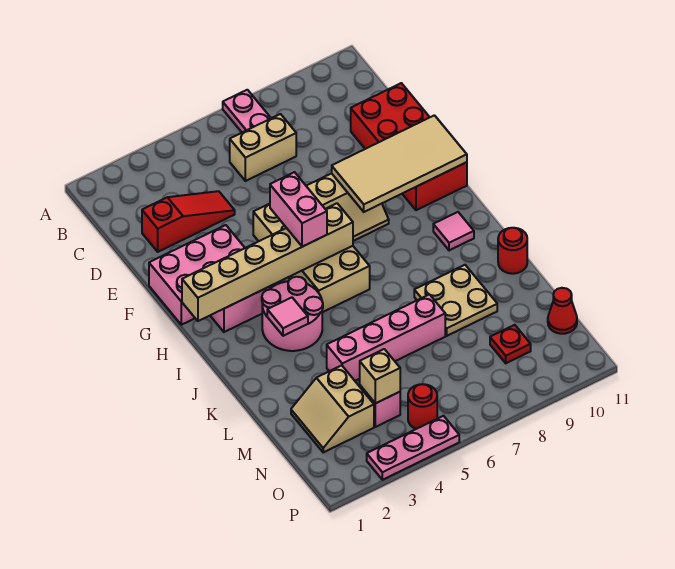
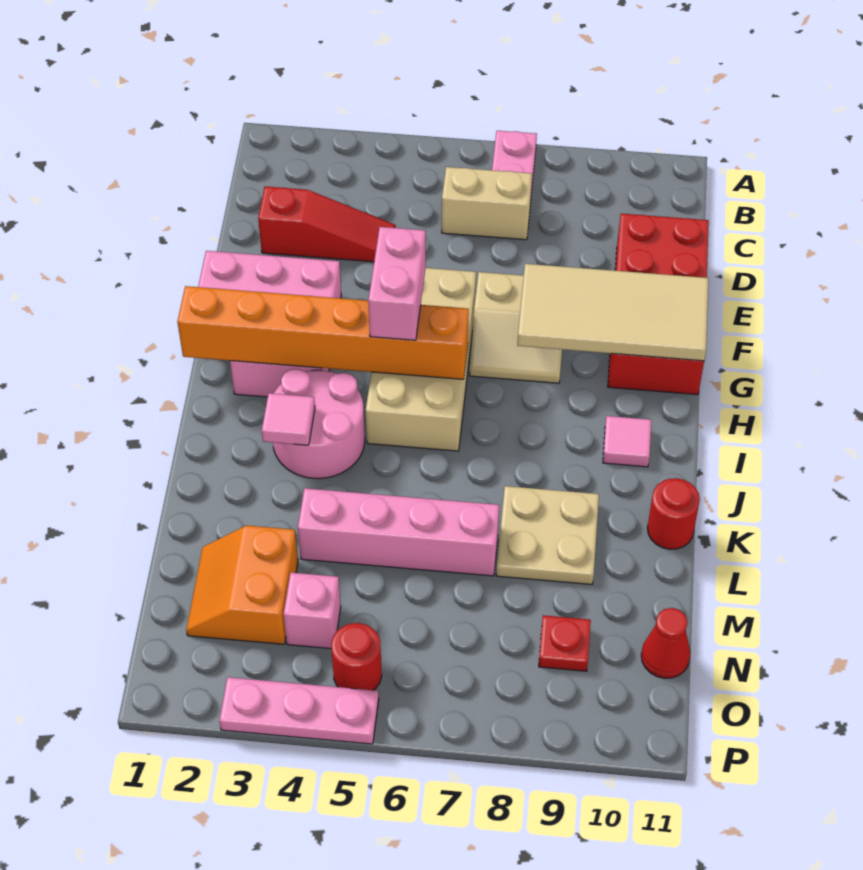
tan brick H1:H6 level 2 -> orange brick H1:H6 level 2
tan slope M2:N3 level 1 top 3 -> orange slope M2:N3 level 1 top 3
tan brick N4 level 2 -> none

